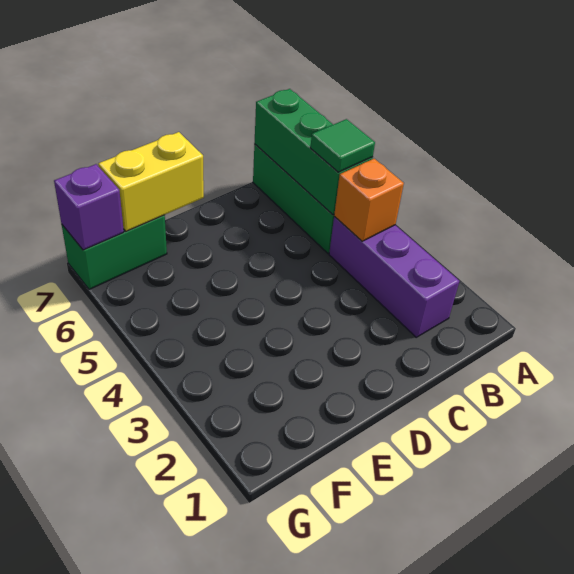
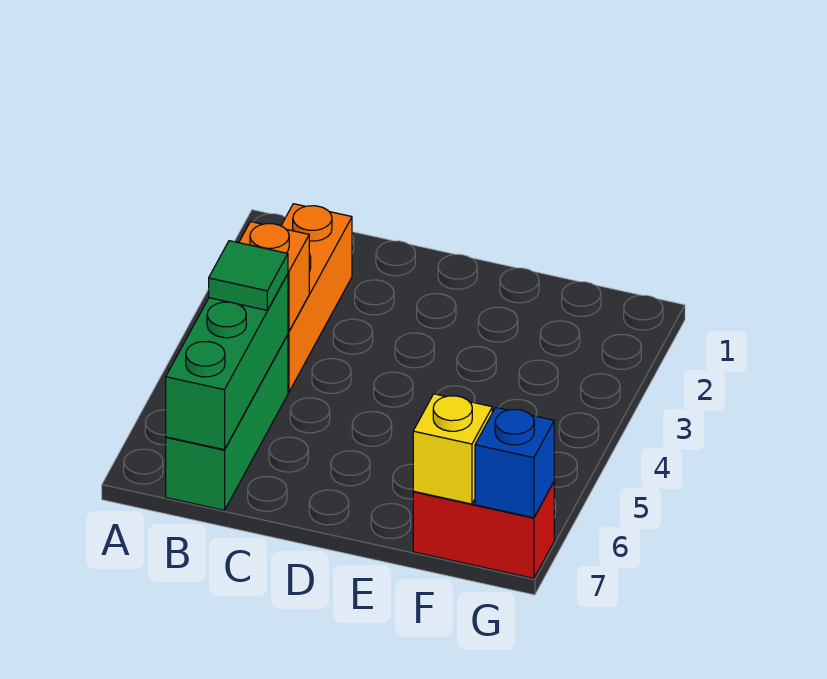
purple brick B2:B4 level 1 -> orange brick B2:B4 level 1
yellow brick E7:F7 level 2 -> yellow brick F7 level 2
green brick F7:G7 level 1 -> red brick F7:G7 level 1
purple brick G7 level 2 -> blue brick G7 level 2

